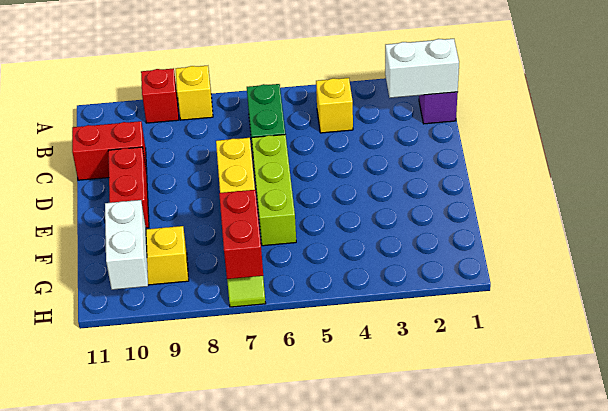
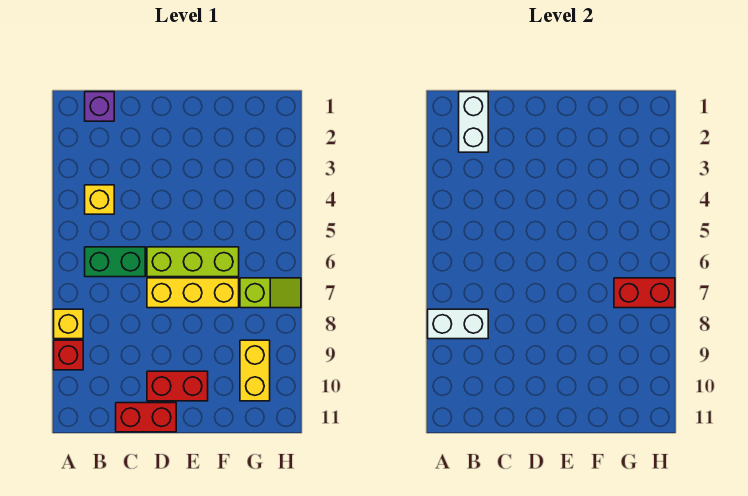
red brick C10:C11 level 1 -> red brick C11:D11 level 1
white brick G10:H10 level 2 -> white brick A8:B8 level 2

